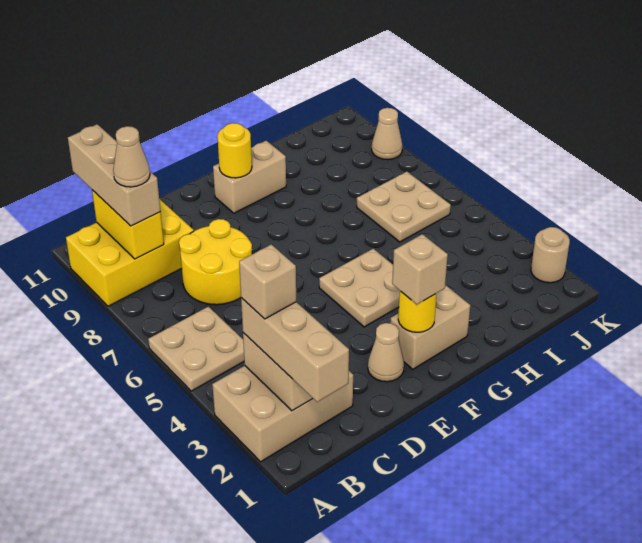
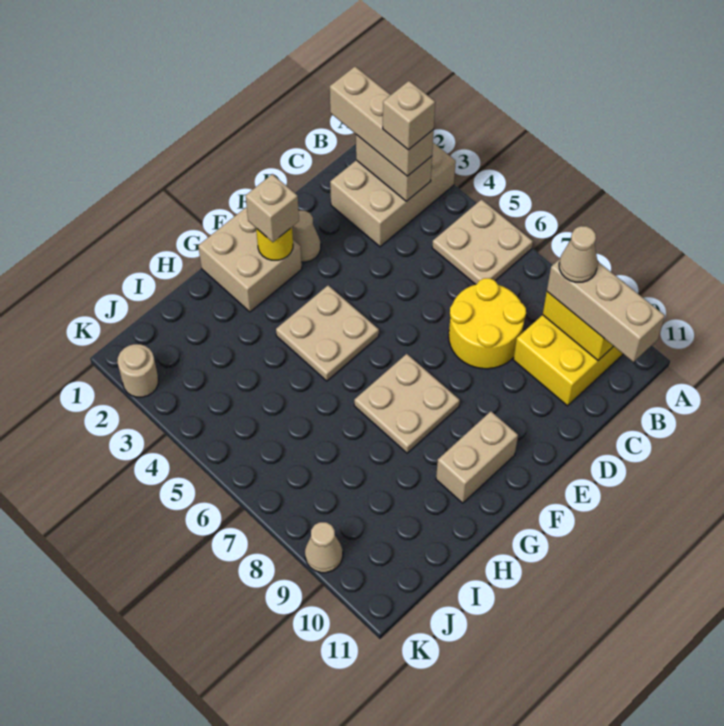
tan brick F2:G2 level 1 -> tan brick F1:G2 level 1
yellow round brick F10 level 2 -> none
tan plate I6:J7 level 1 -> tan plate F7:G8 level 1

